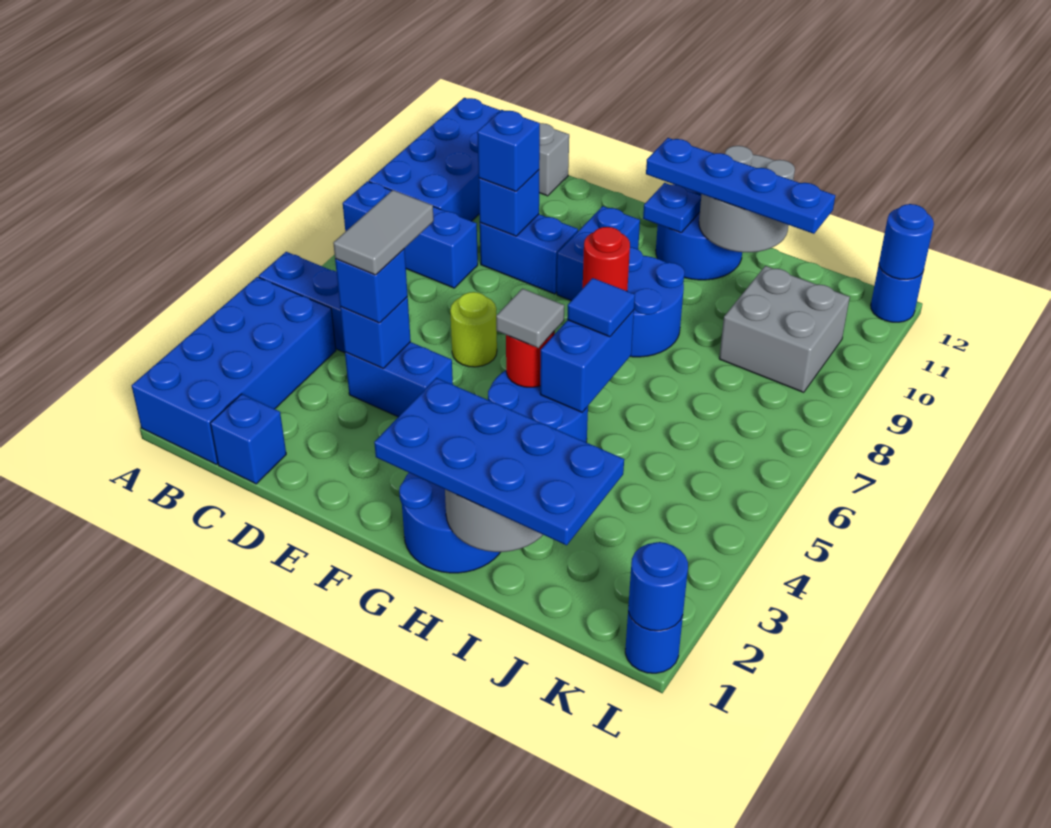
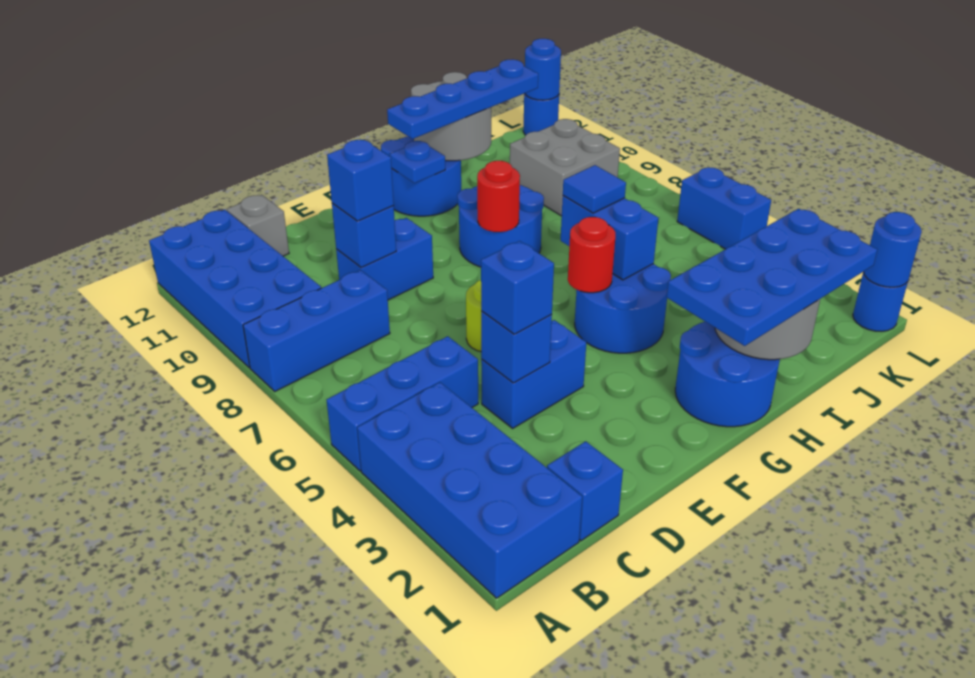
grey tile D4:D5 level 4 -> none
blue brick F9:F10 level 1 -> blue brick L5:L6 level 1
grey tile G5 level 3 -> none

